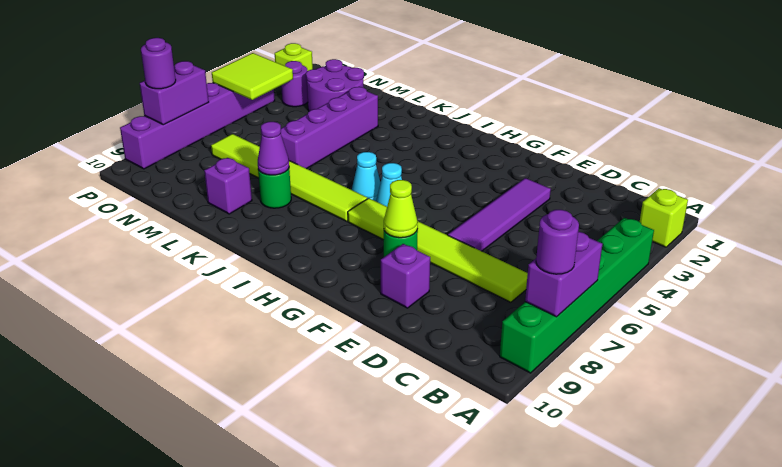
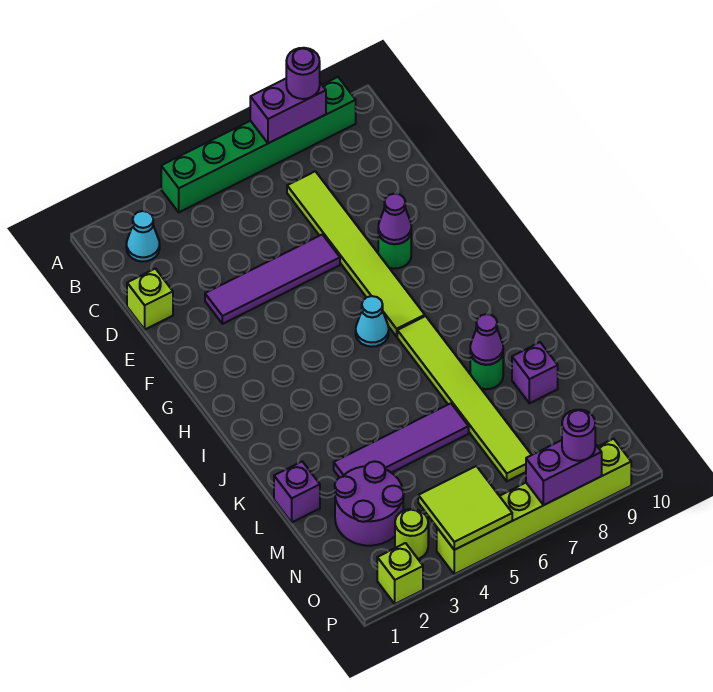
lime brick A2 level 1 -> lime brick D1 level 1
purple brick E9 level 1 -> purple brick L1 level 1
lime cone F8 level 2 -> purple cone F8 level 2
cyan cone I6 level 1 -> cyan cone B2 level 1
purple brick L3:L6 level 1 -> purple tile L3:L6 level 1
purple round brick O3 level 1 -> lime round brick O3 level 1
purple brick P4:P9 level 1 -> lime brick P4:P9 level 1

